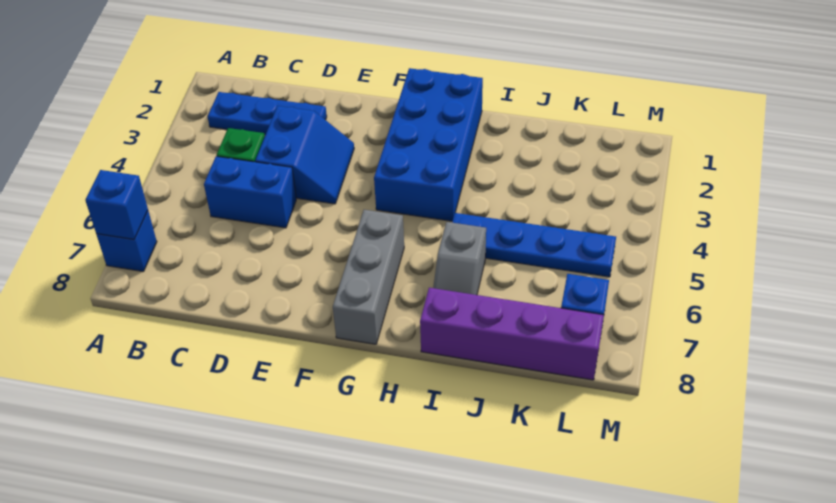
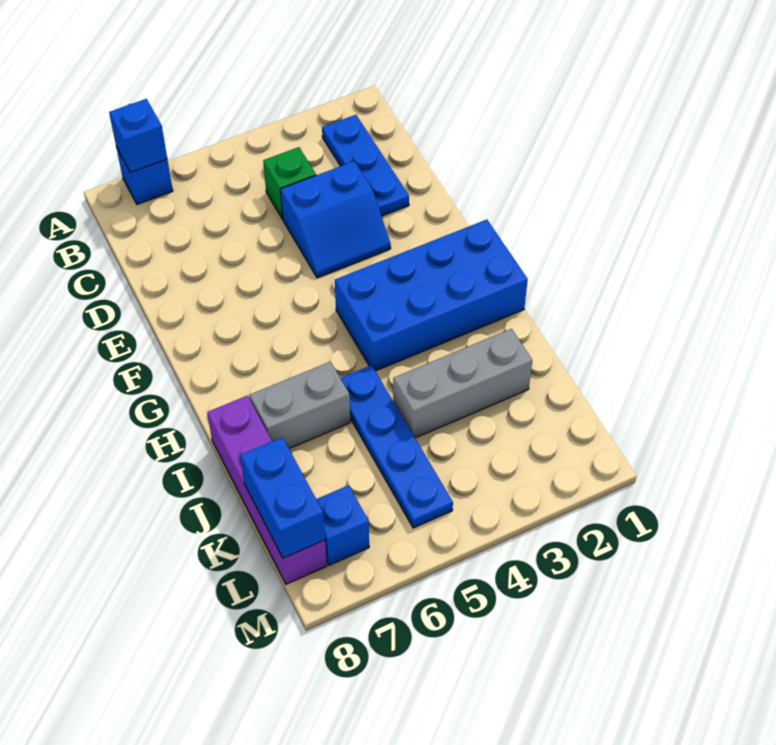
blue brick C5:D5 level 1 -> blue brick K8:L8 level 2
grey brick G6:G8 level 1 -> grey brick J2:J4 level 1
grey slope I6:I7 level 1 top 6 -> grey brick I6:I7 level 1

